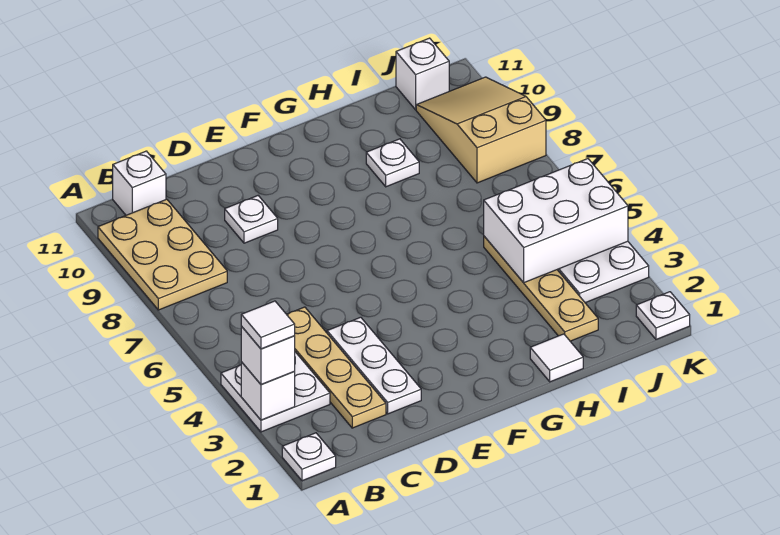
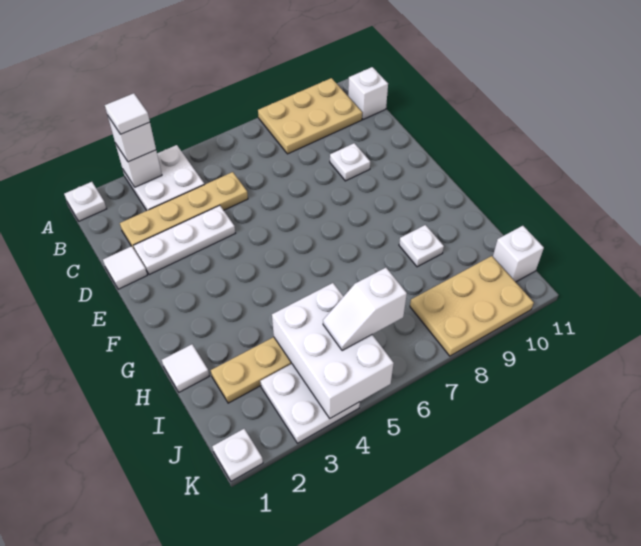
none -> white tile D1 level 1
none -> white slope J5:J6 level 3 top 6
tan slope J8:K10 level 1 top 8 -> tan plate J8:K10 level 1

